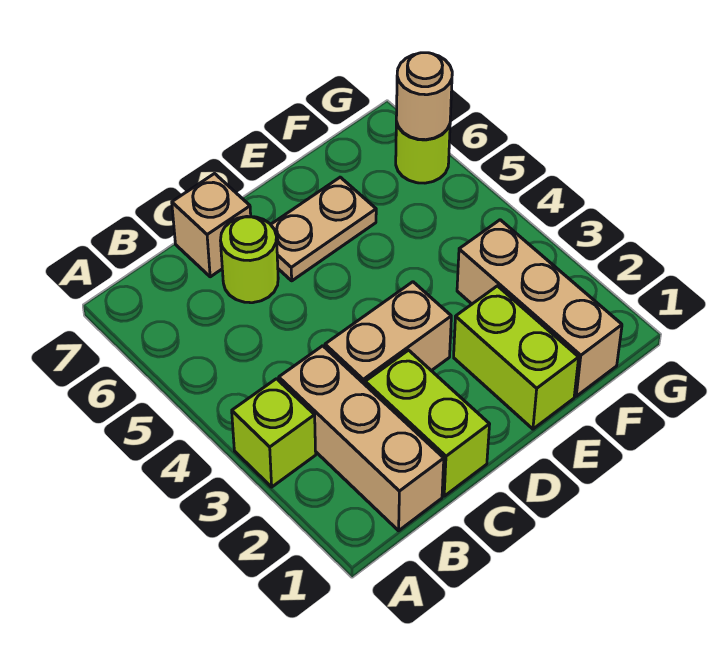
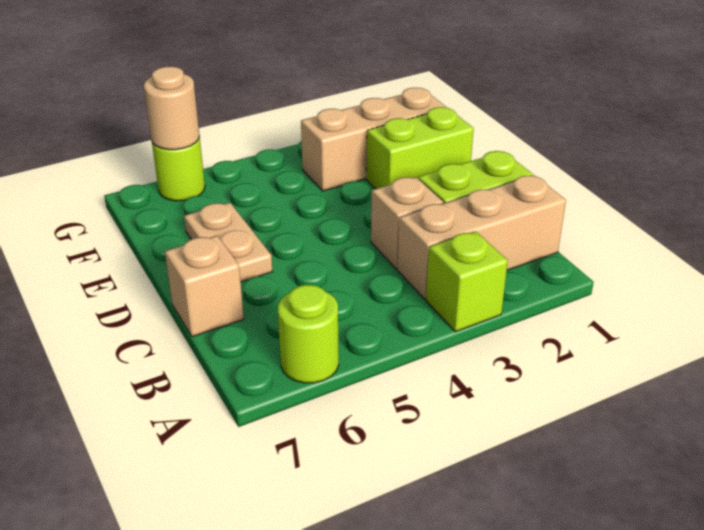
tan brick C3:D3 level 1 -> tan brick C3 level 1
lime round brick C6 level 1 -> lime round brick A6 level 1

